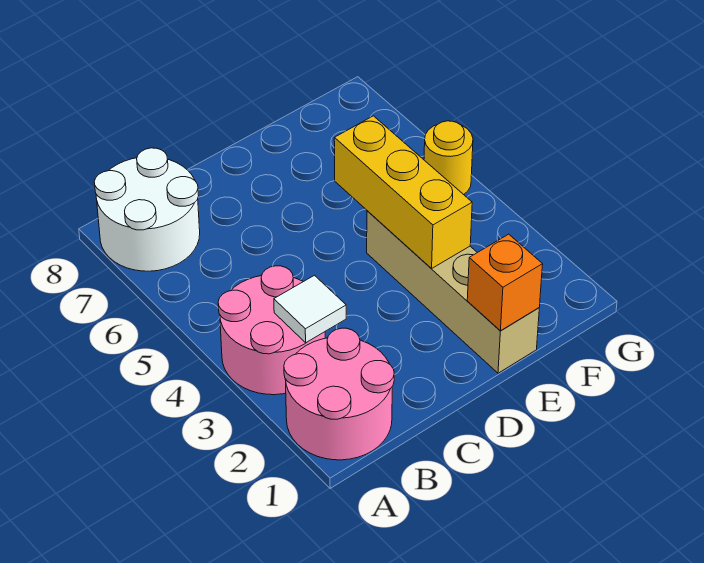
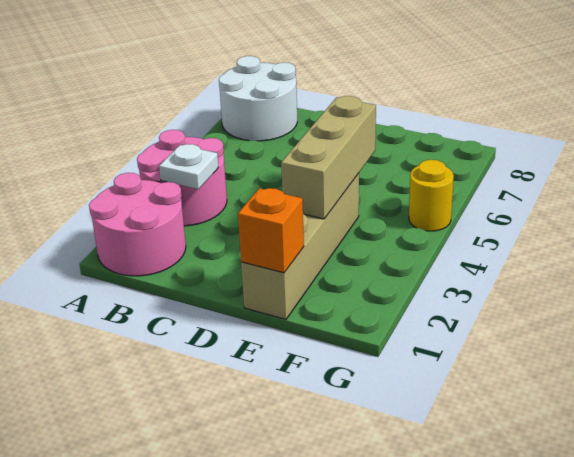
white tile B3 level 2 -> white plate B3 level 2
yellow brick E3:E5 level 2 -> tan brick E3:E5 level 2

